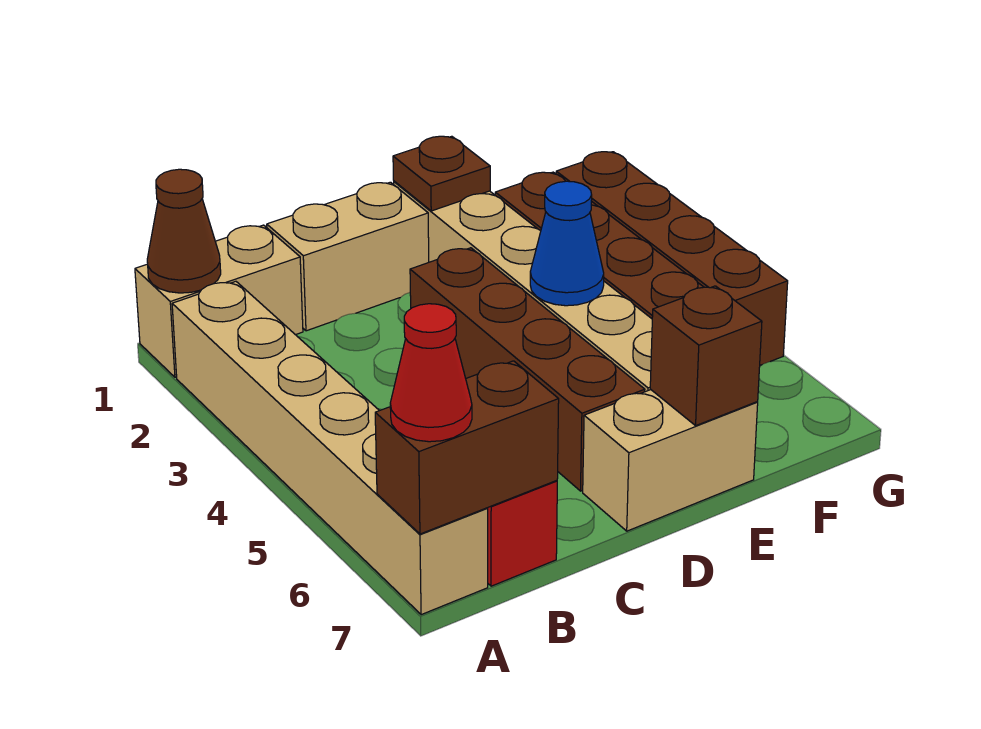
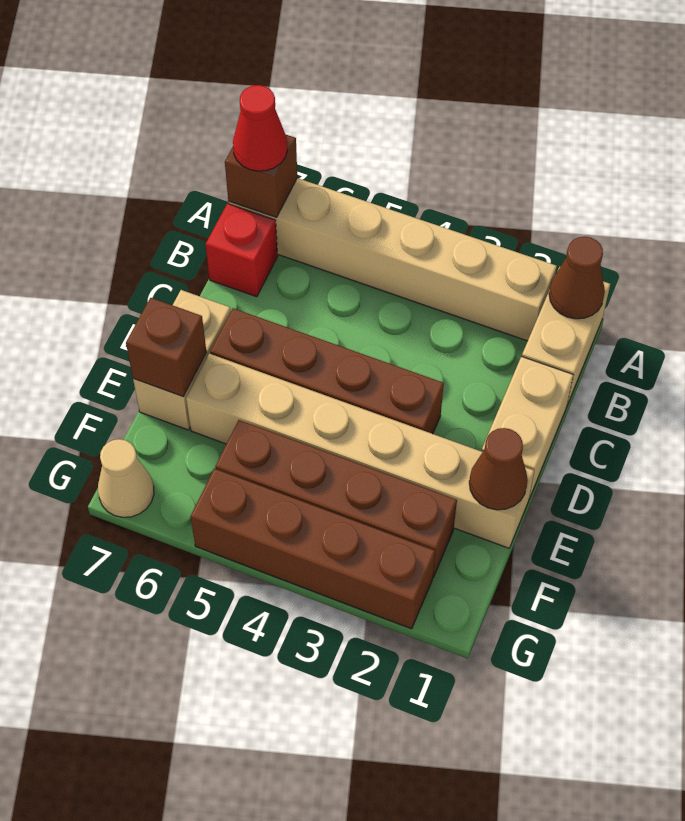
brown brick A7:B7 level 2 -> brown brick A7 level 2
brown plate E1 level 2 -> brown cone E1 level 2
blue cone E4 level 2 -> none
none -> tan cone G7 level 1

